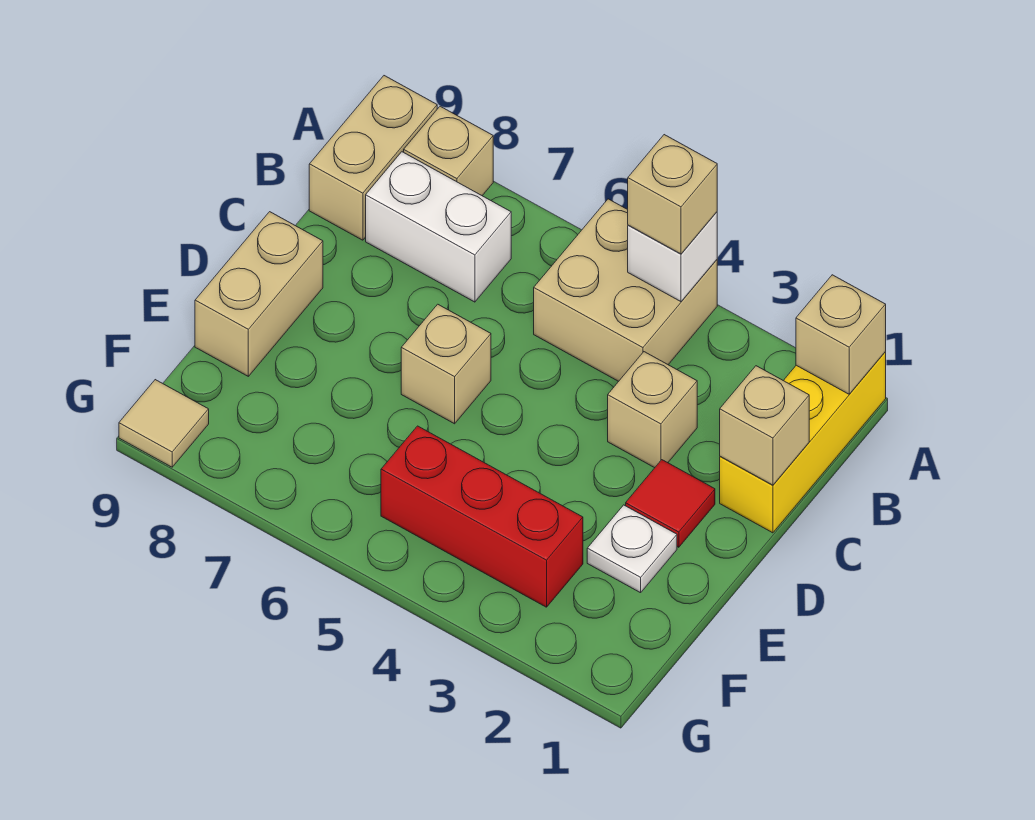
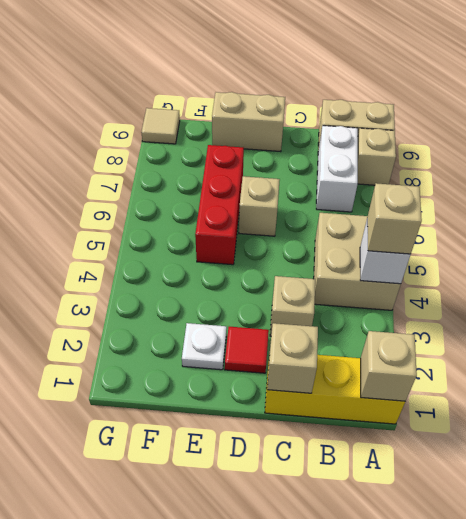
red brick F3:F5 level 1 -> red brick E5:E7 level 1

